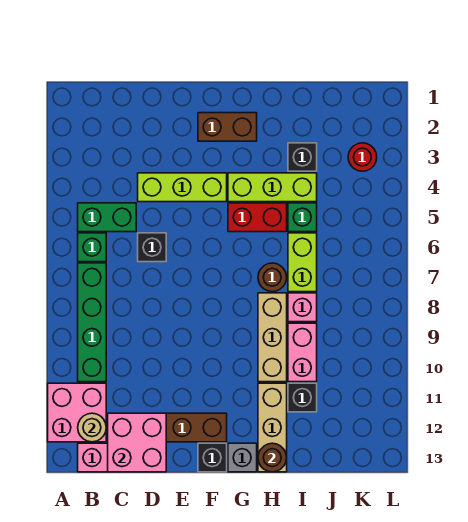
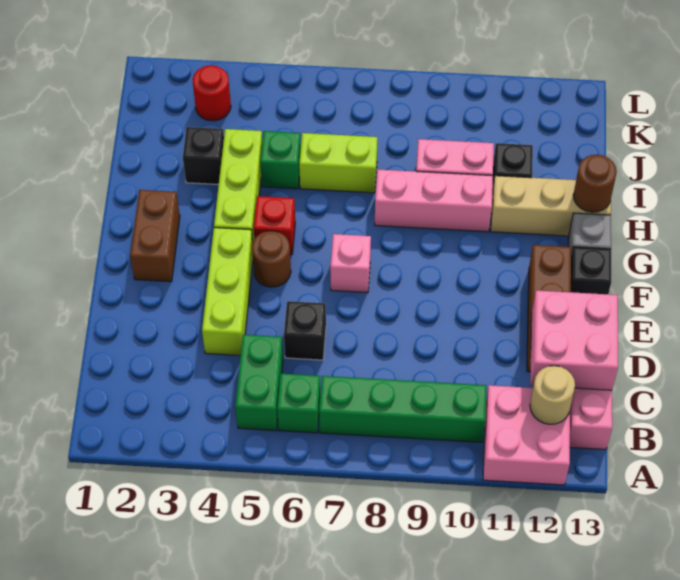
red brick G5:H5 level 1 -> red brick G5 level 1
brown round brick H7 level 1 -> brown round brick F5 level 1
tan brick H8:H10 level 1 -> pink brick H8:H10 level 1
pink brick I8 level 1 -> pink brick F7 level 1

